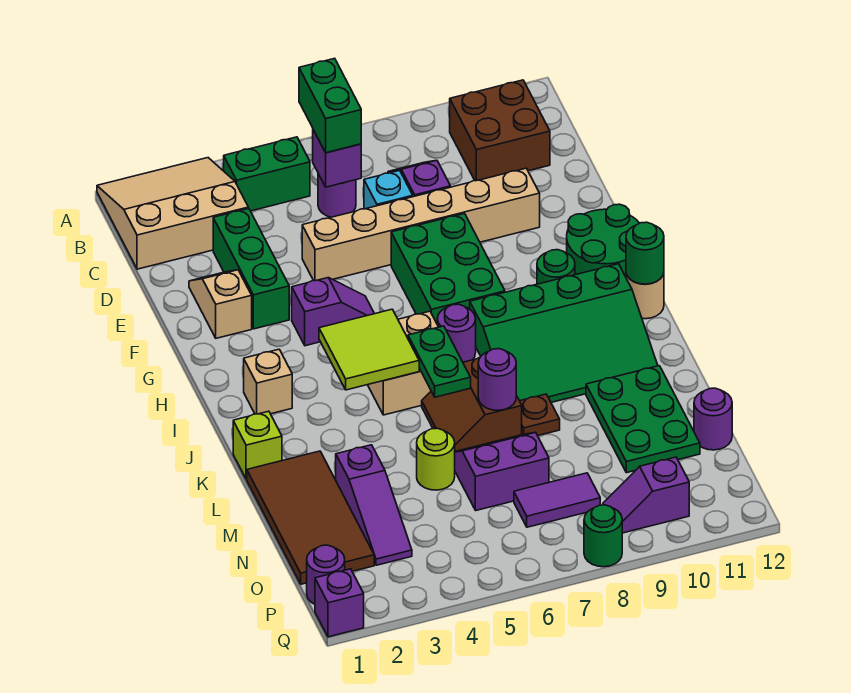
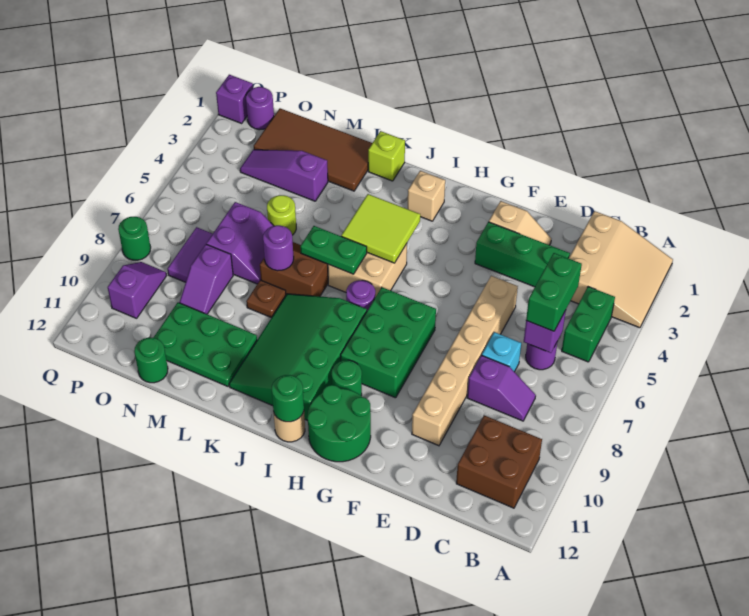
green brick B6:C6 level 3 -> green brick C5:C6 level 3
green brick F7:H8 level 1 -> green brick G7:H9 level 1
purple slope G4:G5 level 1 top 4 -> purple slope N8:N9 level 1 top 8
purple round brick N12 level 1 -> green round brick N12 level 1

